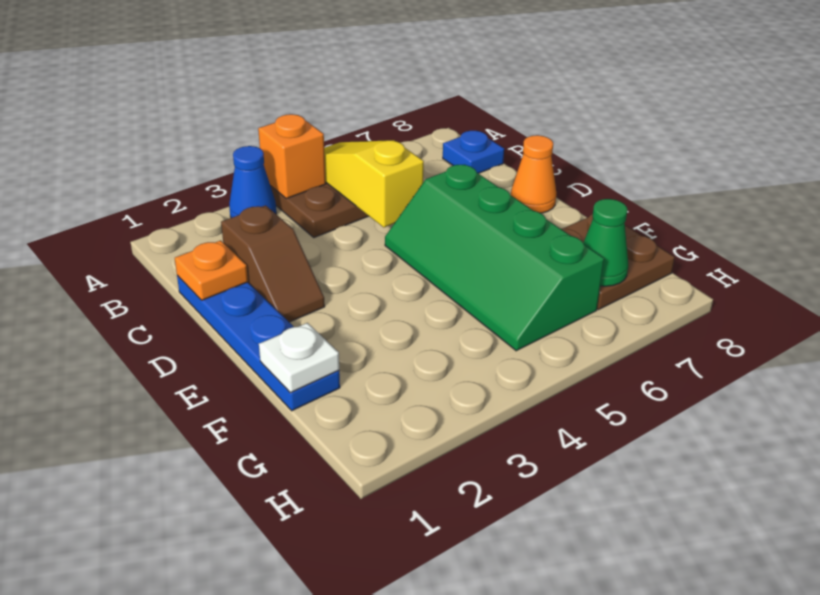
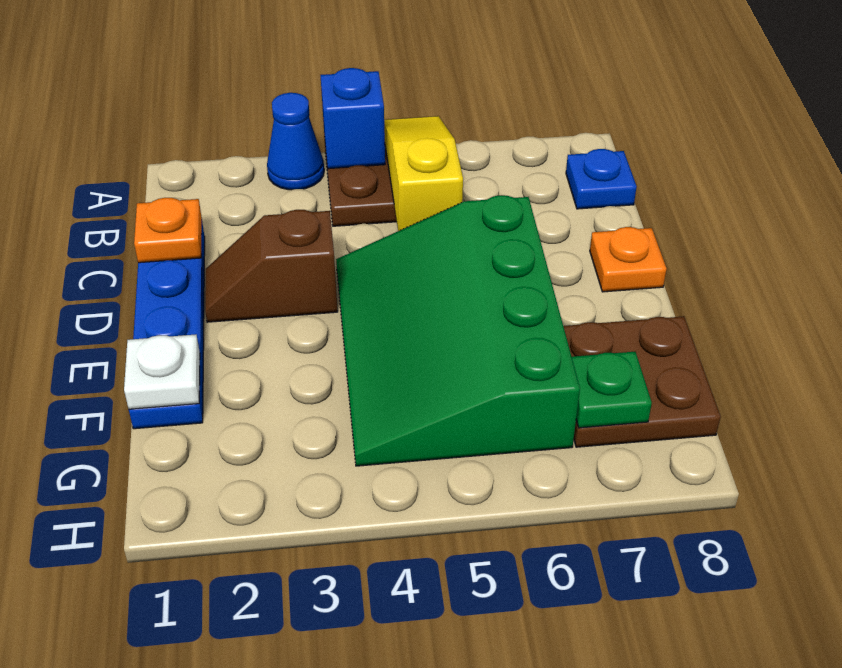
orange brick A4 level 2 -> blue brick A4 level 2
brown slope C2:D2 level 1 top C -> brown slope D2:D3 level 1 top 3
green slope D5:G6 level 1 top 6 -> green slope D4:G6 level 1 top 6
orange cone D8 level 1 -> orange plate D8 level 1
green cone G7 level 2 -> green plate G7 level 2

